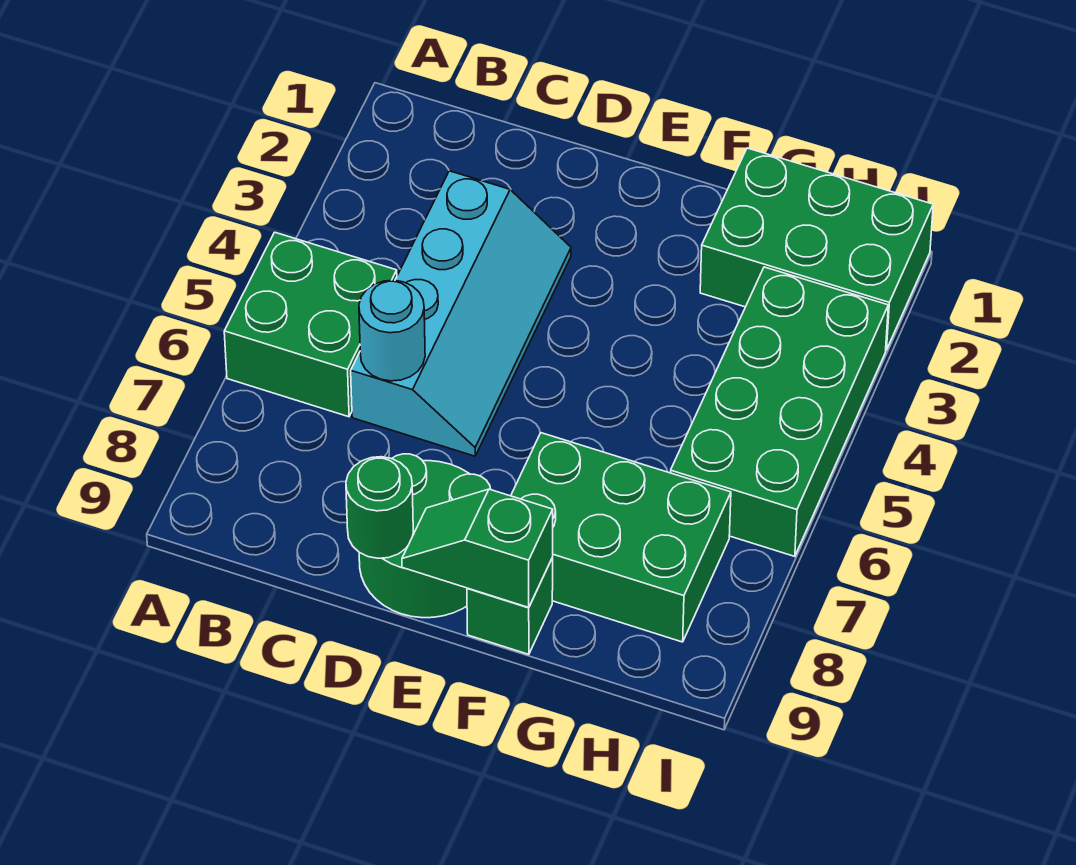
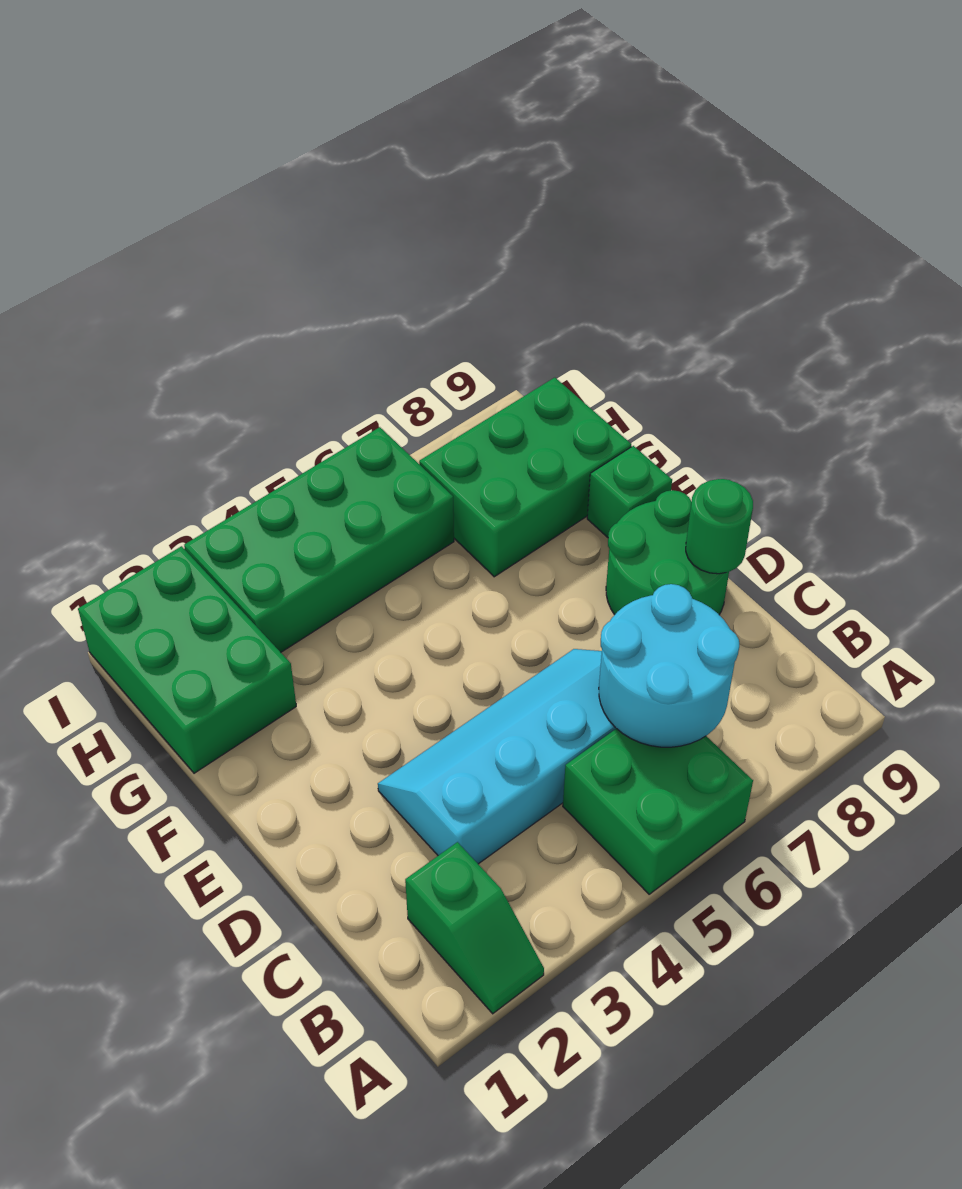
cyan round brick C6 level 2 -> cyan round brick B6:C7 level 2
green slope E9:F9 level 2 top F -> green slope A2:B2 level 1 top B
green brick F7:H8 level 1 -> green brick G7:H9 level 1

